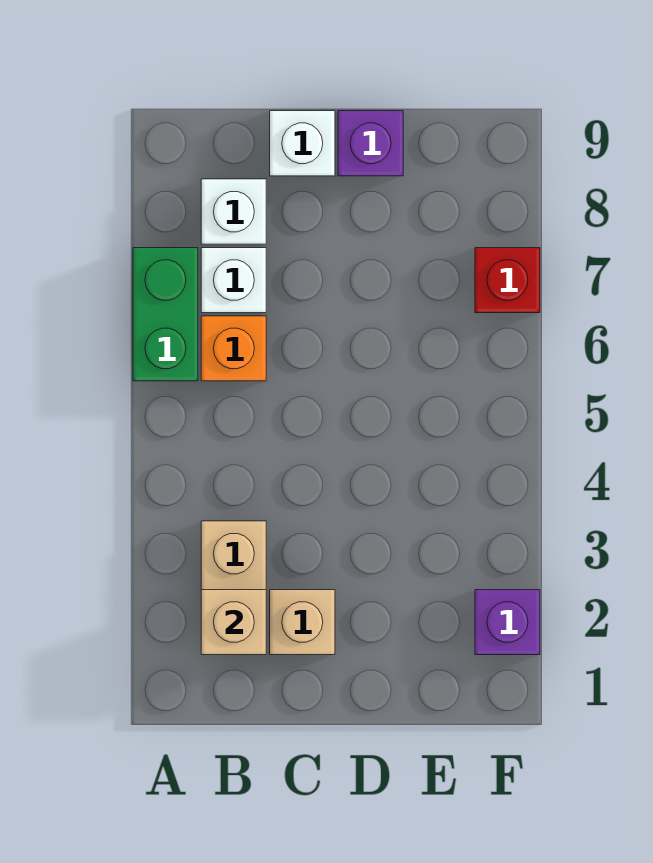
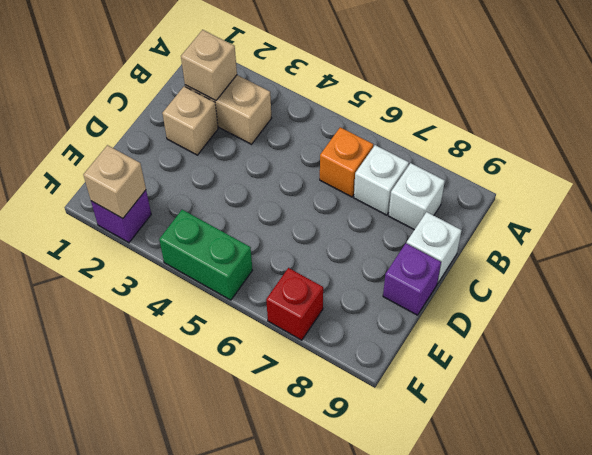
green brick A6:A7 level 1 -> green brick F4:F5 level 1
none -> tan brick F2 level 2

